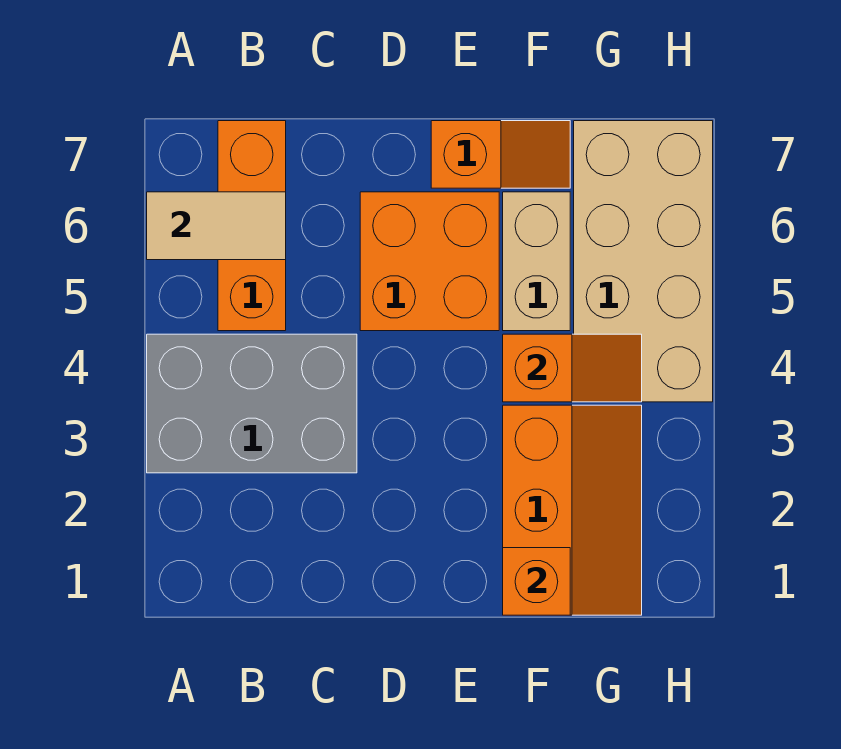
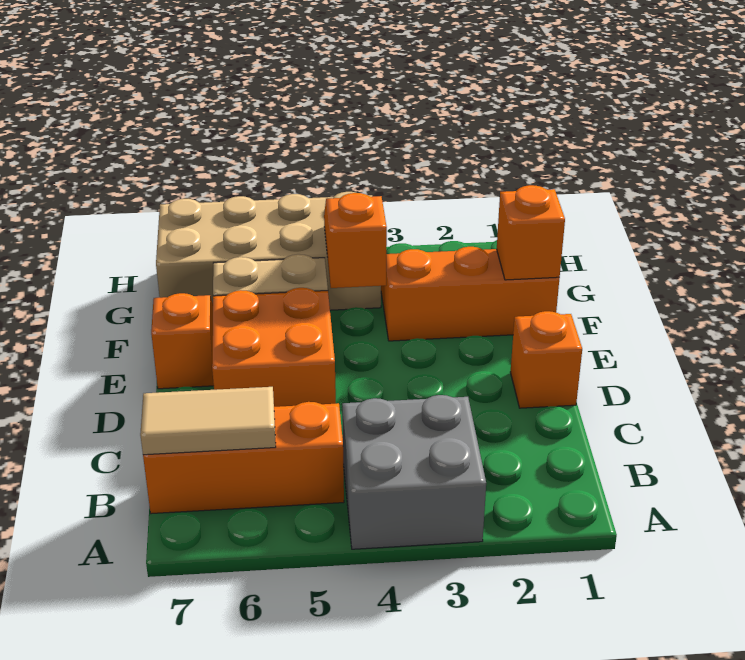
grey brick A3:C4 level 1 -> grey brick A3:B4 level 1
tan tile A6:B6 level 2 -> tan tile B6:B7 level 2
none -> orange brick D1 level 1

